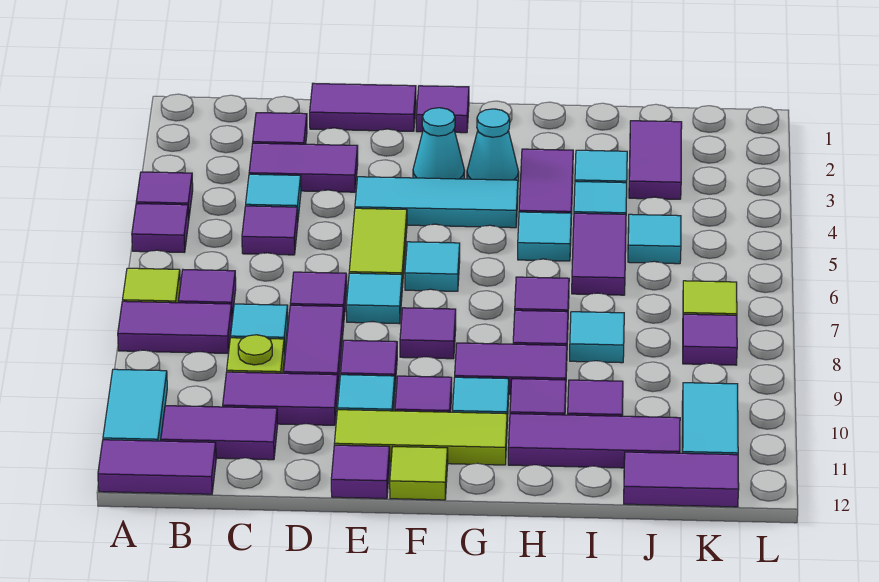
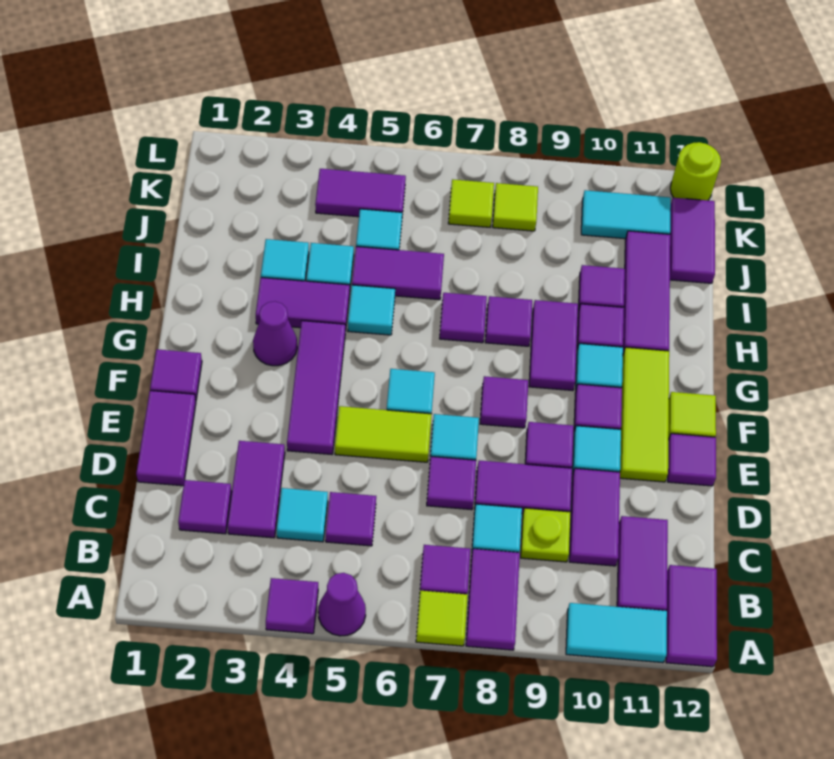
purple tile A5 level 1 -> purple cone A5 level 1
cyan tile E4:G4 level 1 -> purple tile E4:G4 level 1
cyan cone F3 level 1 -> none
cyan cone G3 level 1 -> purple cone G3 level 1
cyan tile I8 level 1 -> none
purple tile J2:J3 level 1 -> purple tile K4:K5 level 1
purple tile K8 level 1 -> lime tile K8 level 1
none -> lime round brick L12 level 1

